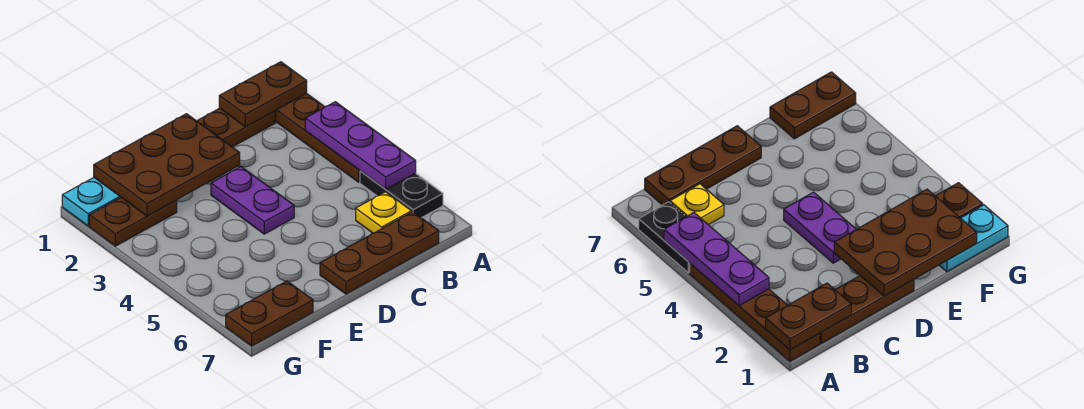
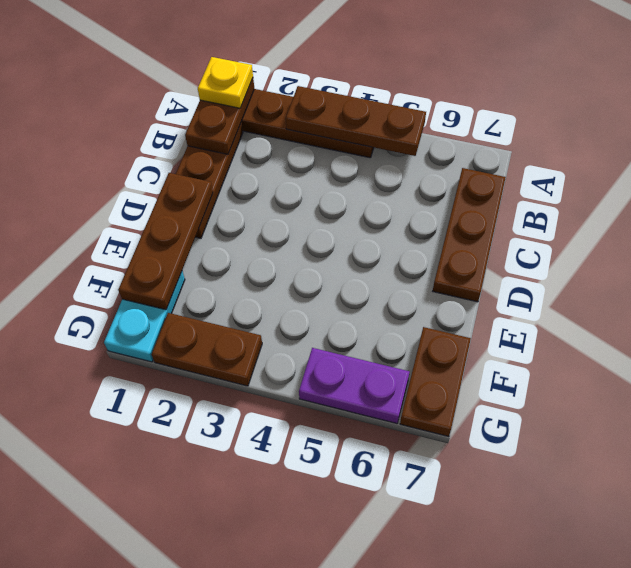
purple plate A3:A5 level 2 -> brown plate A3:A5 level 2
black plate A5:A6 level 1 -> none
yellow plate B6 level 1 -> yellow plate A1 level 3
brown plate D1:F2 level 2 -> brown plate D1:F1 level 2
purple plate D3:D4 level 1 -> purple plate G5:G6 level 1
brown plate F2:G2 level 1 -> brown plate G2:G3 level 1

